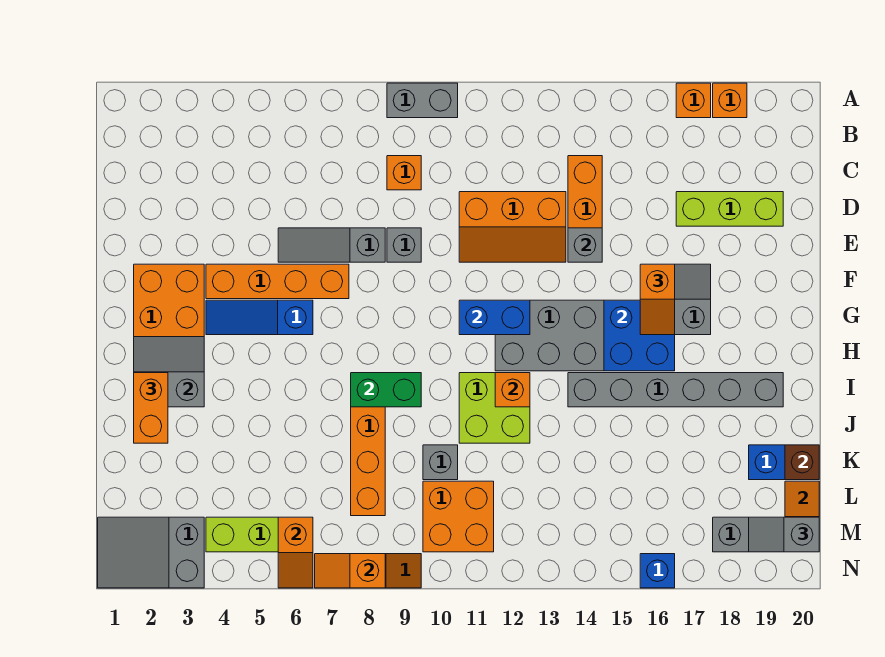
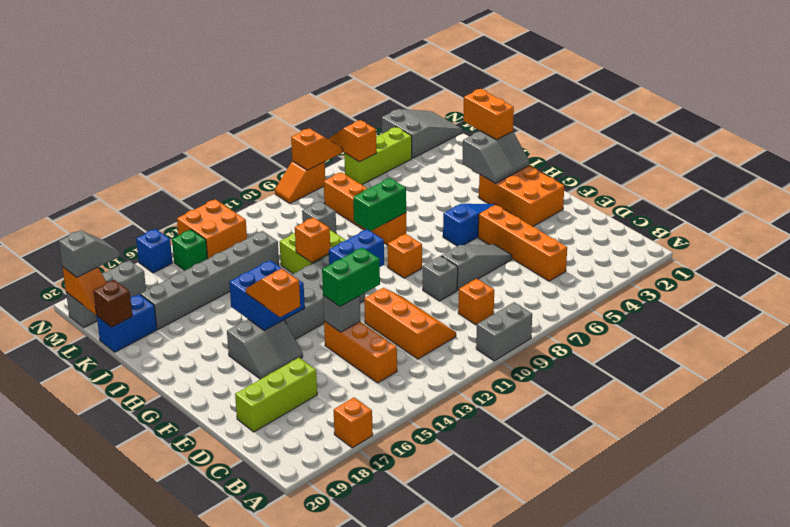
orange brick A18 level 1 -> orange brick G9 level 1
orange slope D11:E13 level 1 top D -> orange slope C11:E12 level 1 top 12
none -> green brick E13:E14 level 3
orange brick F4:F7 level 1 -> orange brick C5:F5 level 1
grey brick I14:I19 level 1 -> grey brick K13:K18 level 1
orange brick L10:M11 level 1 -> orange brick M13:N14 level 1
none -> green brick M15 level 1

